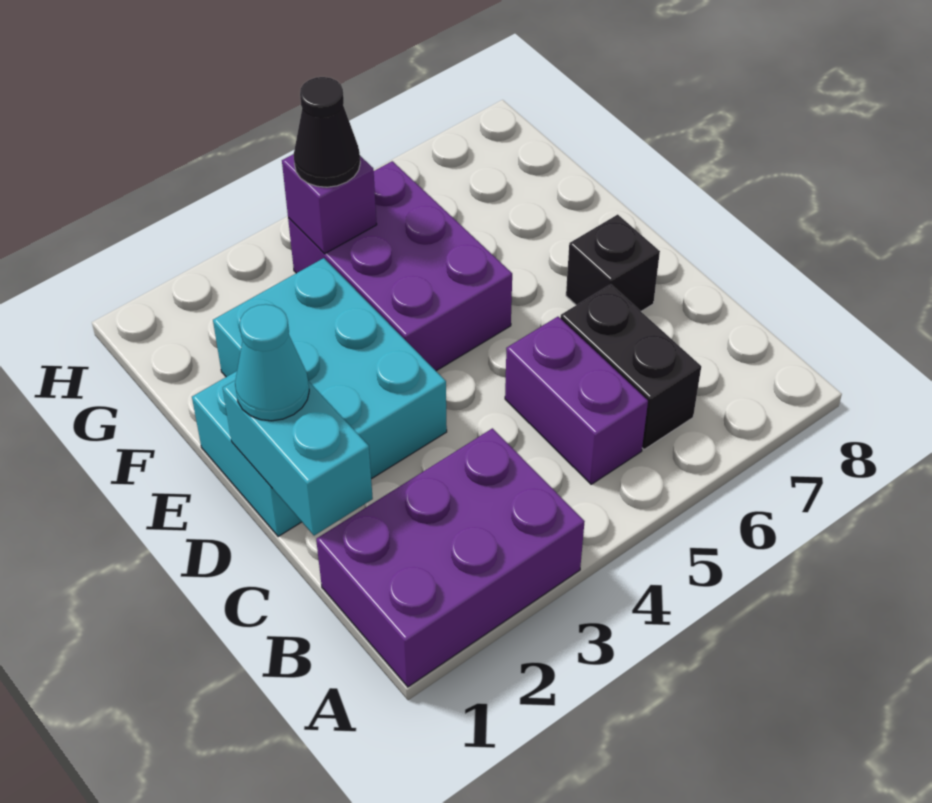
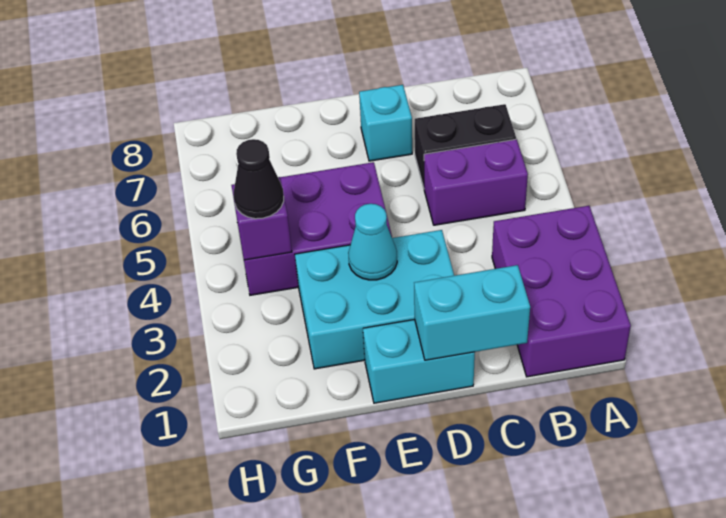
cyan cone D1 level 3 -> cyan cone E3 level 2
black brick D7 level 1 -> cyan brick D7 level 1

